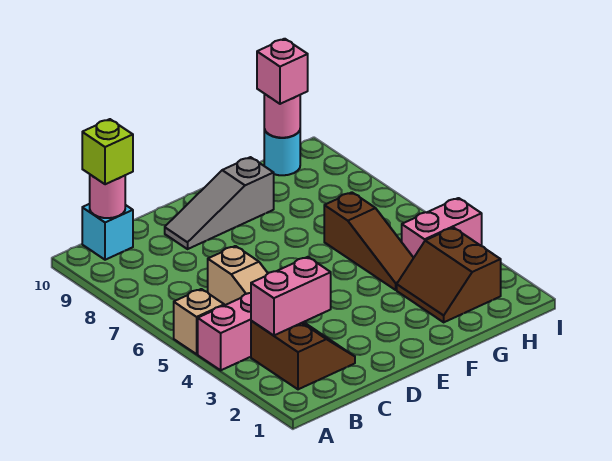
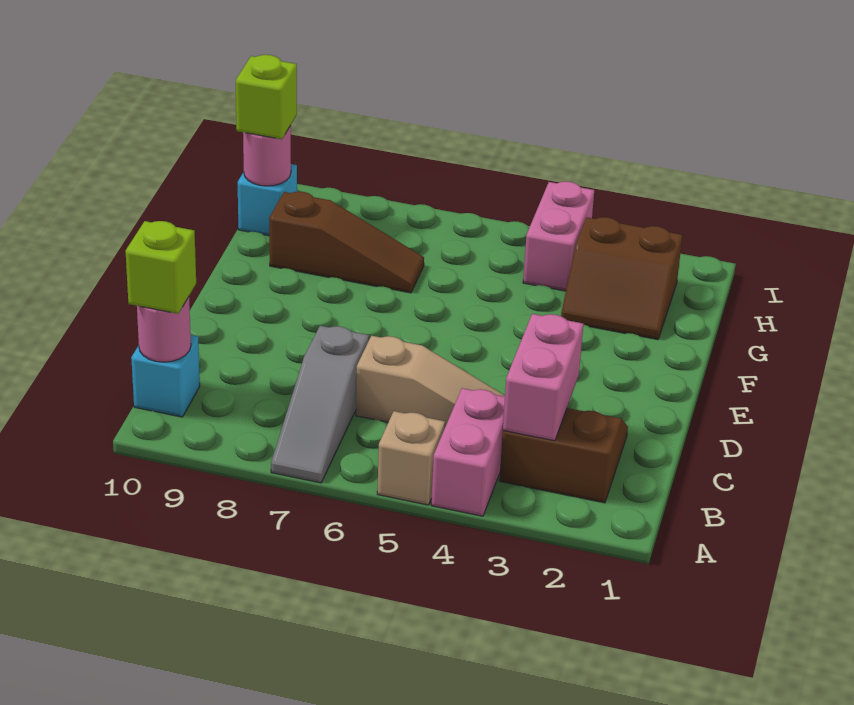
grey slope D9:F9 level 1 top F -> grey slope A7:C7 level 1 top C
brown slope G4:G6 level 1 top 6 -> brown slope G7:G9 level 1 top 9
cyan round brick H10 level 1 -> cyan brick H10 level 1
pink brick H10 level 3 -> lime brick H10 level 3

